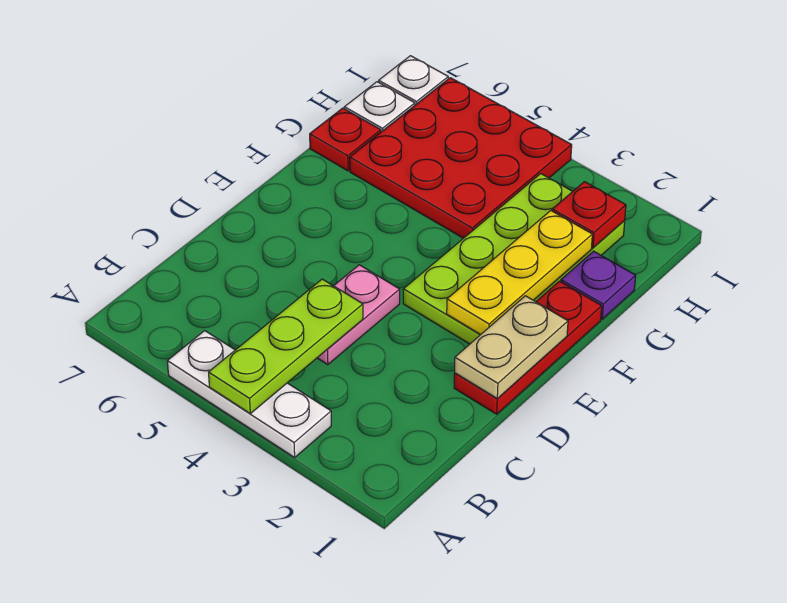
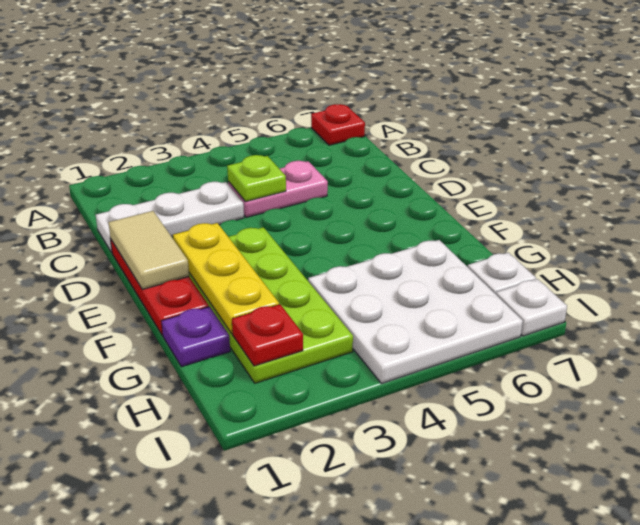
white plate A3:A5 level 1 -> white plate C1:C3 level 1
lime plate A4:C4 level 2 -> lime plate C4 level 2
pink plate C4:D4 level 1 -> pink plate C4:C5 level 1
tan plate D1:E1 level 2 -> tan tile D1:E1 level 2
red plate G4:I6 level 1 -> white plate G4:I6 level 1
red plate G7 level 1 -> red plate A7 level 1

